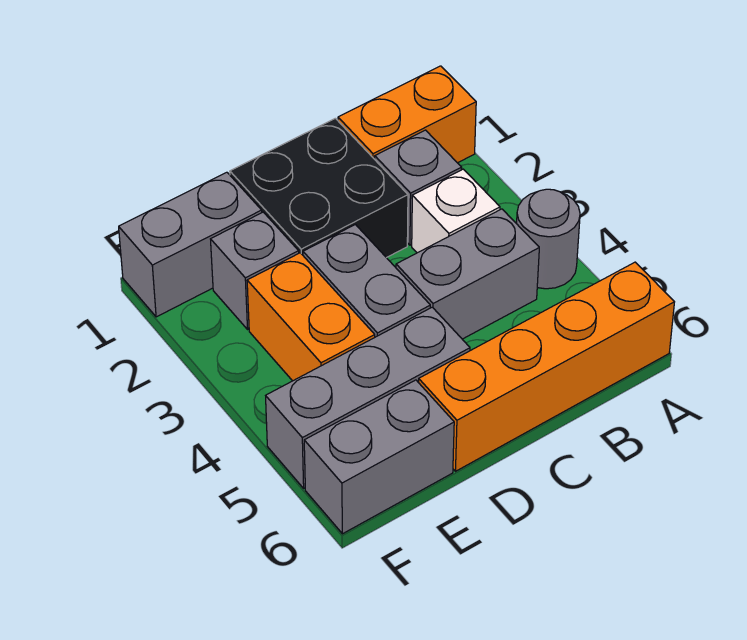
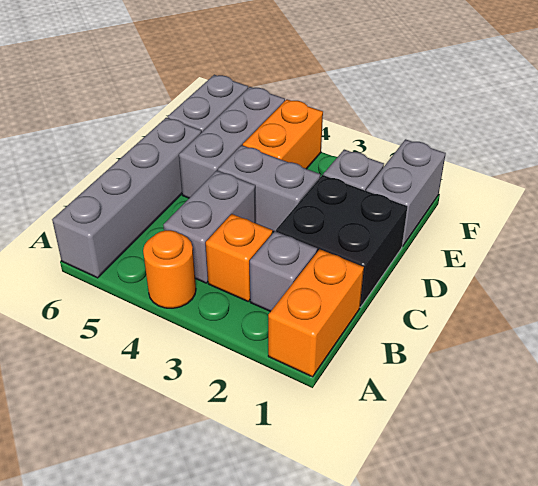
grey round brick A4 level 1 -> orange round brick A4 level 1
orange brick A6:D6 level 1 -> grey brick A6:D6 level 1
white brick B3 level 1 -> orange brick B3 level 1
orange brick E3:E4 level 1 -> orange brick E4:F4 level 1

